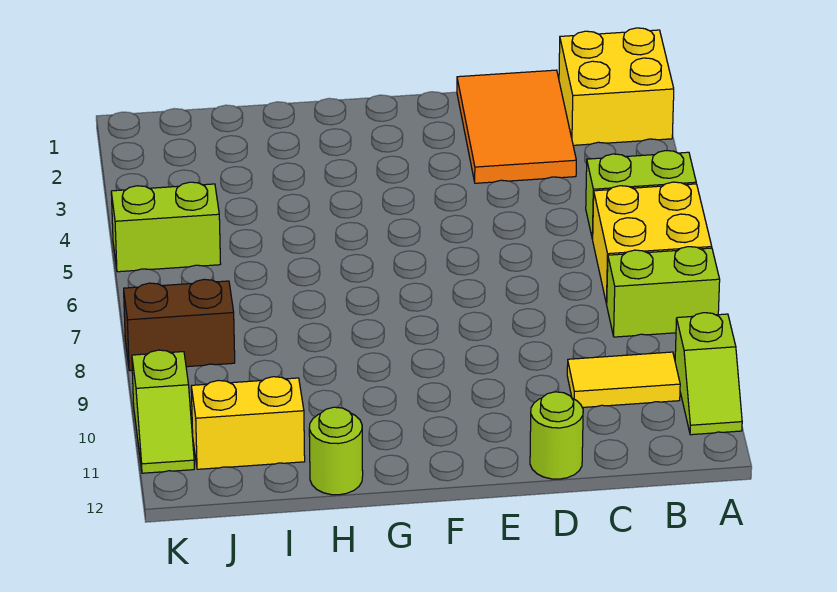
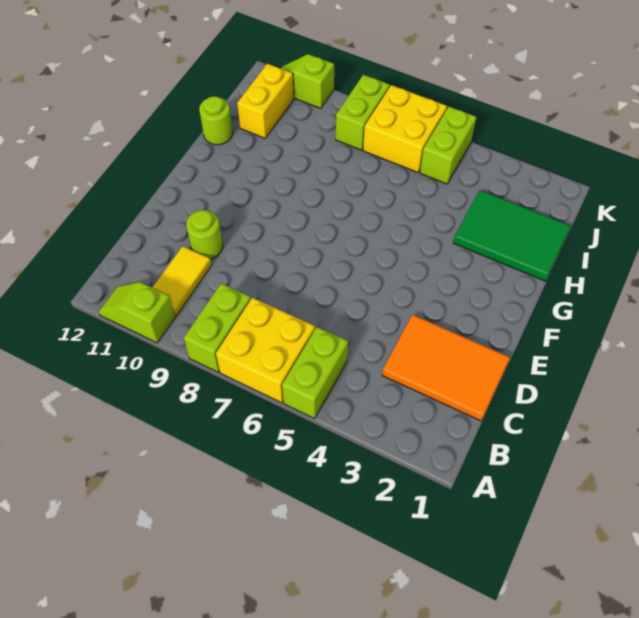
yellow brick A1:B2 level 1 -> yellow brick J6:K7 level 1
lime round brick D12 level 1 -> lime round brick D10 level 1
none -> green tile H1:I3 level 1
brown brick J8:K8 level 1 -> lime brick J8:K8 level 1

